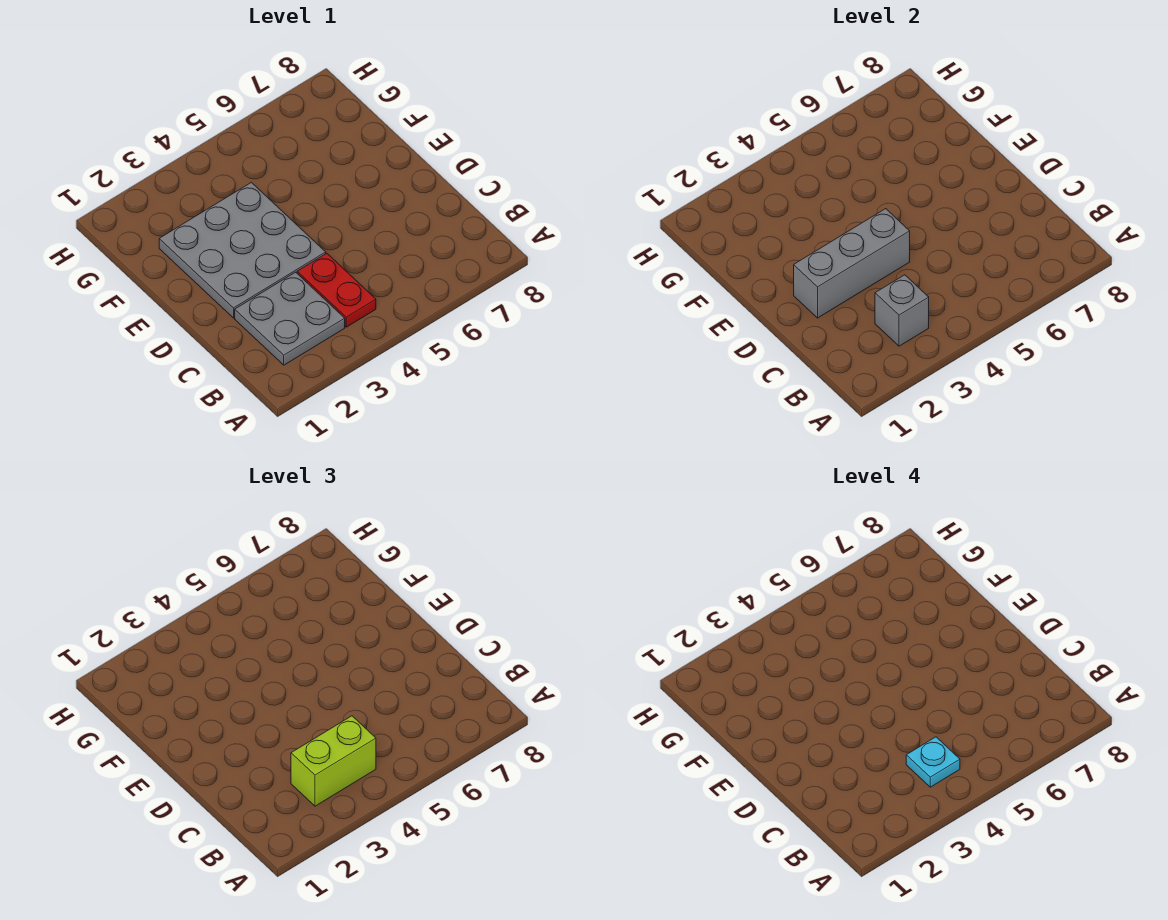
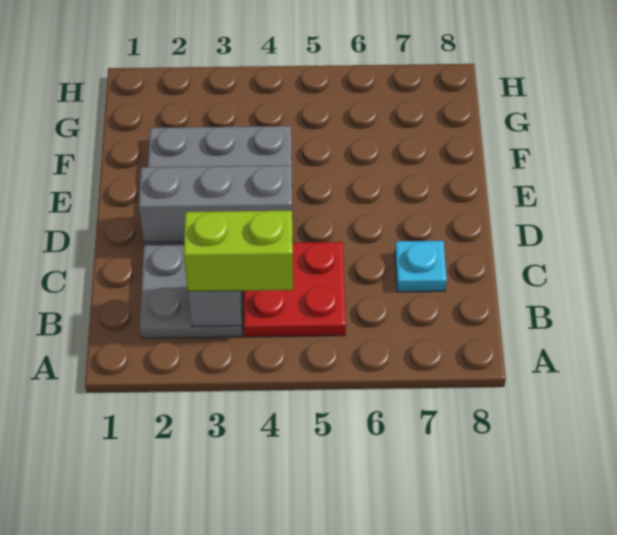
red plate B4:C4 level 1 -> red plate B4:C5 level 1
cyan plate B4 level 4 -> cyan plate C7 level 1

